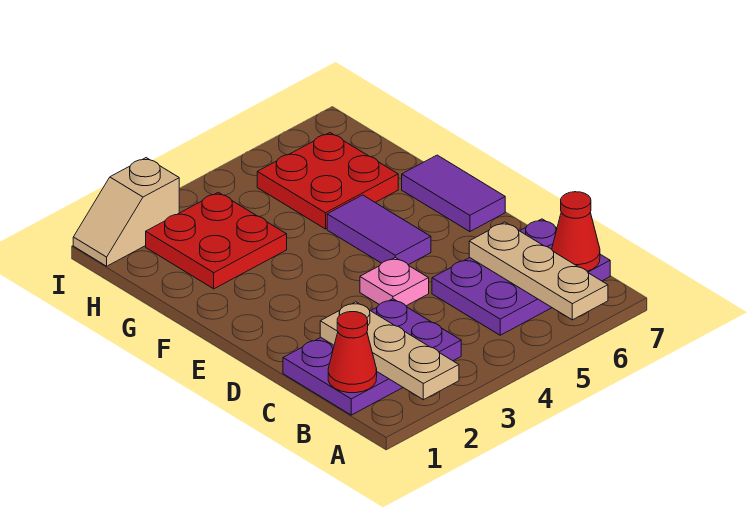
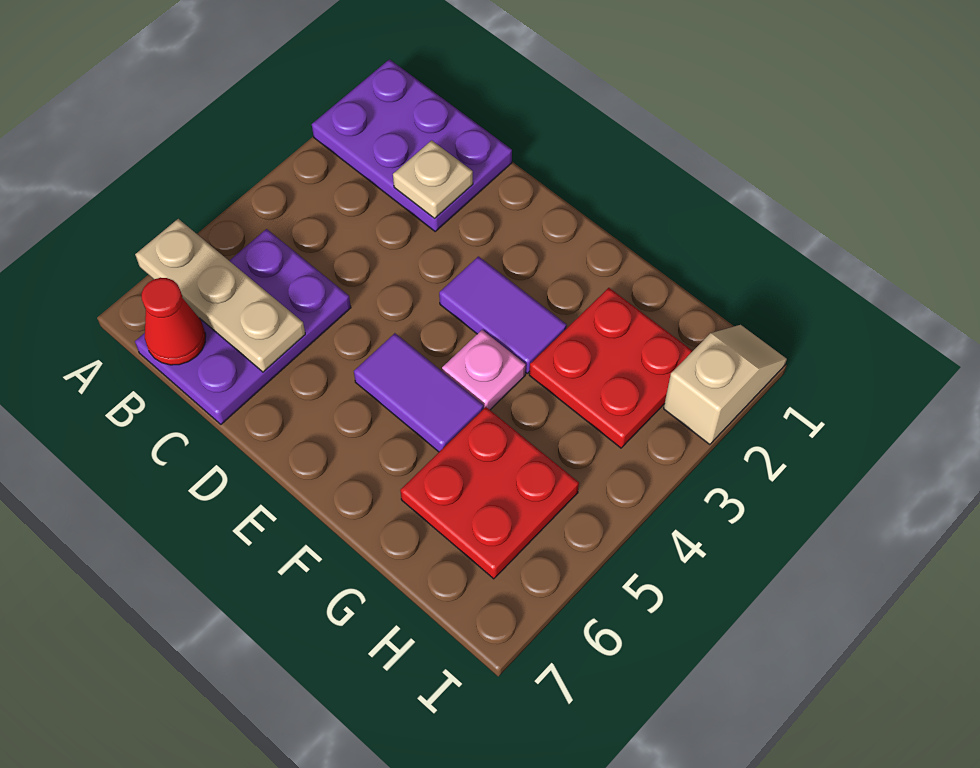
tan plate A2:C2 level 2 -> tan plate C2 level 2
purple plate B1:C3 level 1 -> purple plate A1:C2 level 1
red cone B1 level 2 -> none
pink plate D4 level 1 -> pink plate F4 level 1
purple tile E7:F7 level 1 -> purple tile E3:F3 level 1

